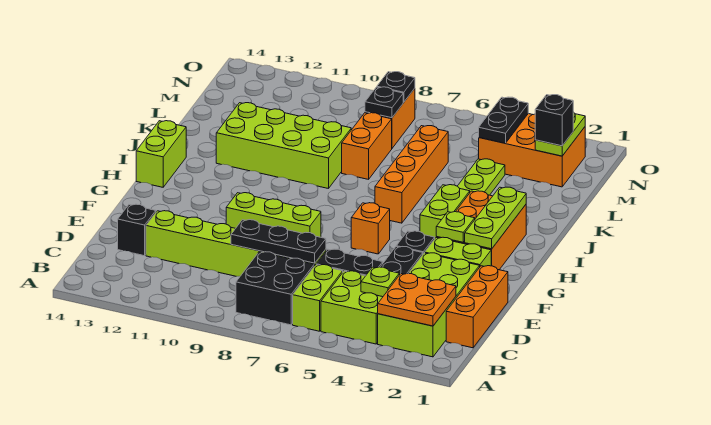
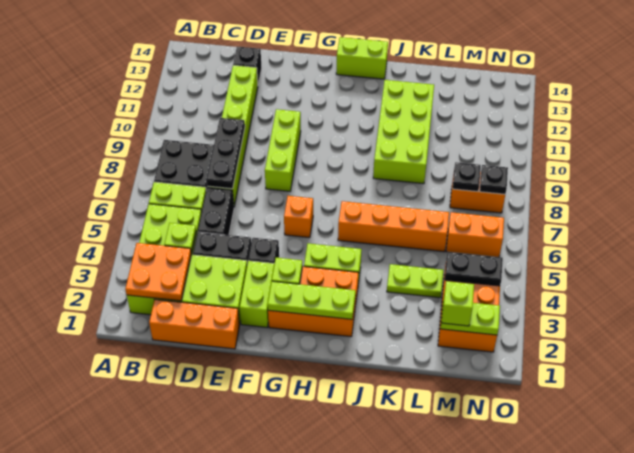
orange brick K8:L8 level 1 -> orange brick M6:N6 level 1
black brick M2 level 3 -> lime brick M2 level 3

